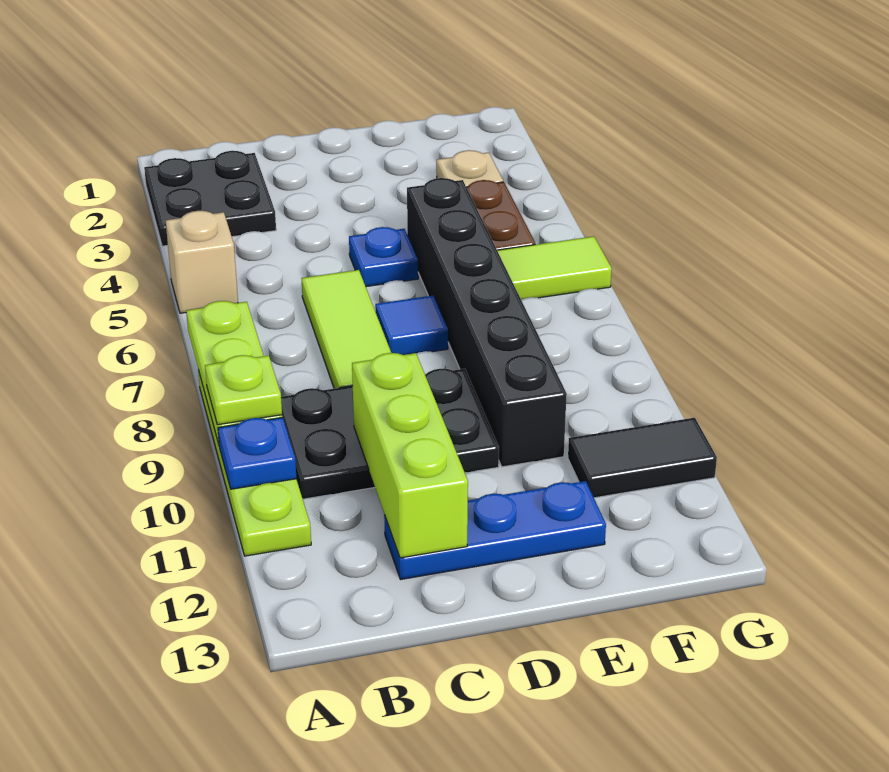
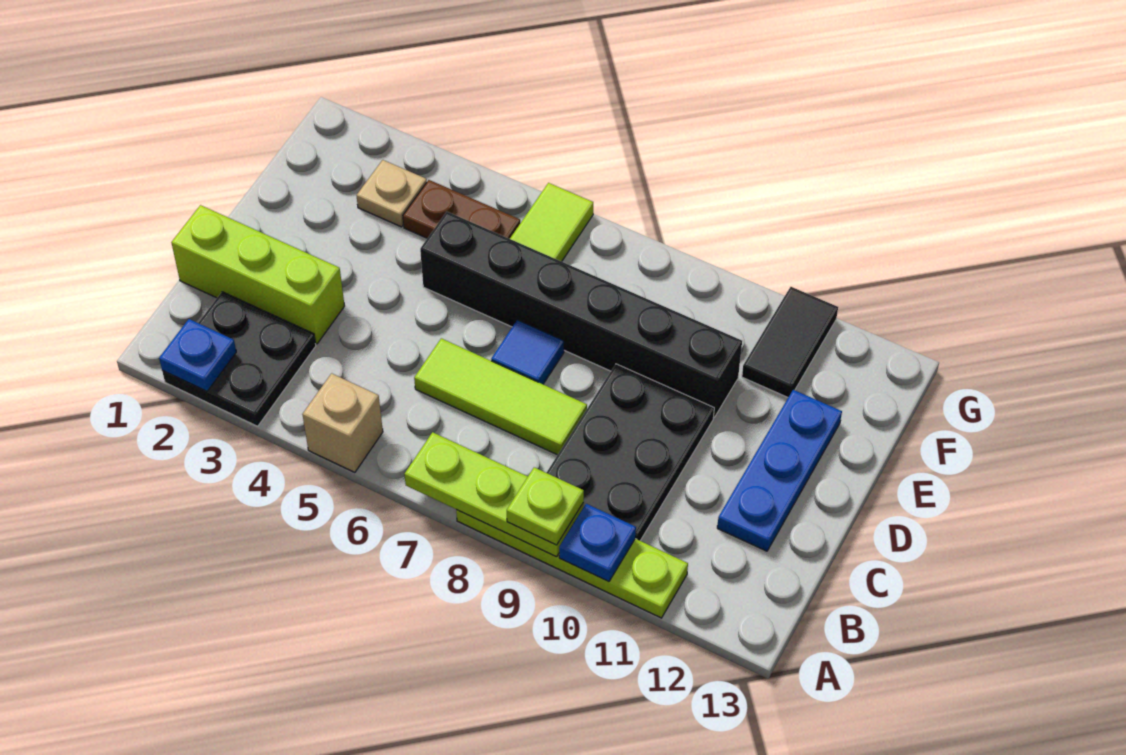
lime brick C10:C12 level 2 -> lime brick C1:C3 level 1
blue plate D5 level 1 -> blue plate A2 level 2

